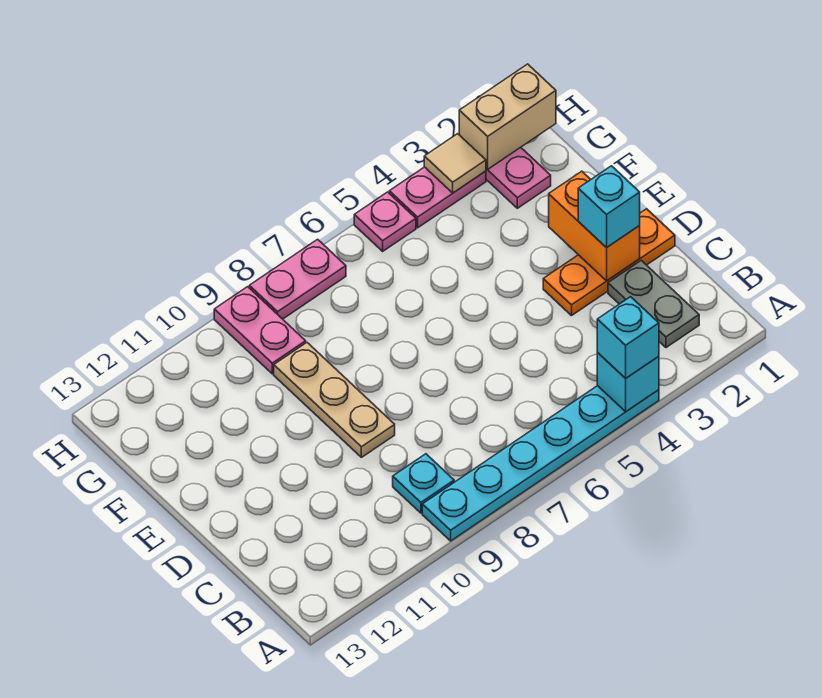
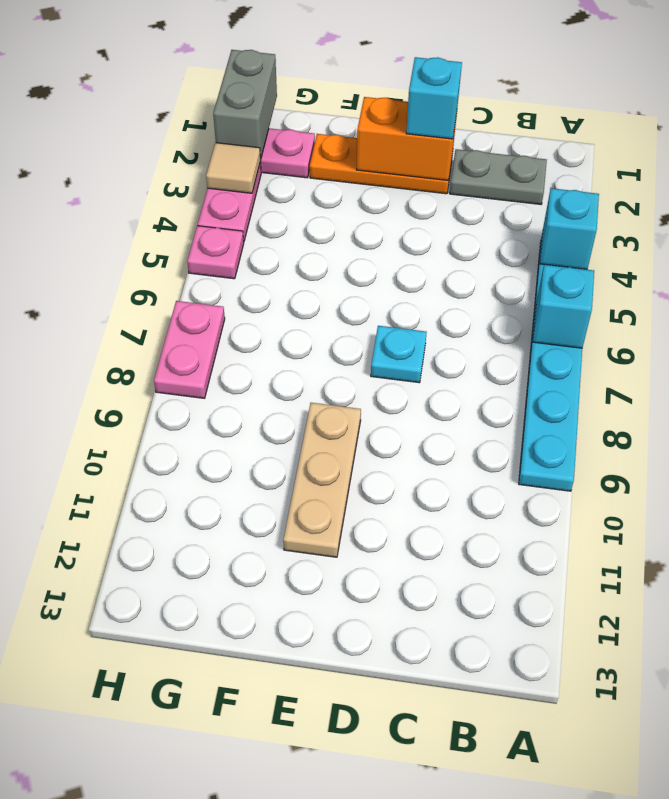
cyan brick A4 level 3 -> cyan brick A6 level 2
cyan plate B9 level 1 -> cyan plate D7 level 1
orange plate D1:D3 level 1 -> orange plate D2:F2 level 1
tan plate D9:F9 level 1 -> tan plate E9:E11 level 1
pink plate G9:H9 level 1 -> none
tan brick H1:H2 level 2 -> grey brick H1:H2 level 2

